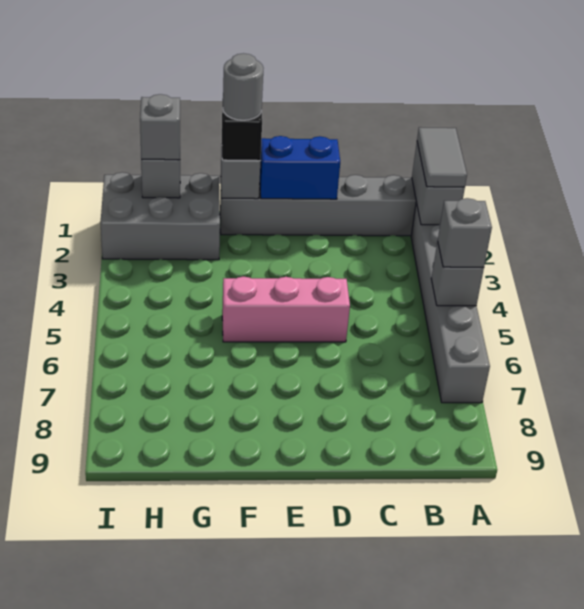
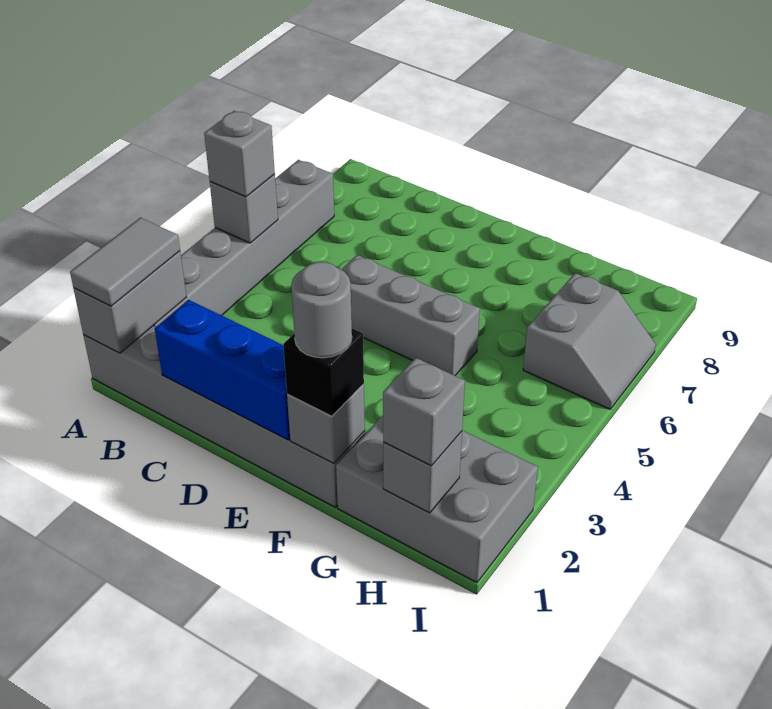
blue brick D1:E1 level 2 -> blue brick C1:E1 level 2
pink brick D5:F5 level 1 -> grey brick D5:F5 level 1
none -> grey slope H6:I7 level 1 top H

